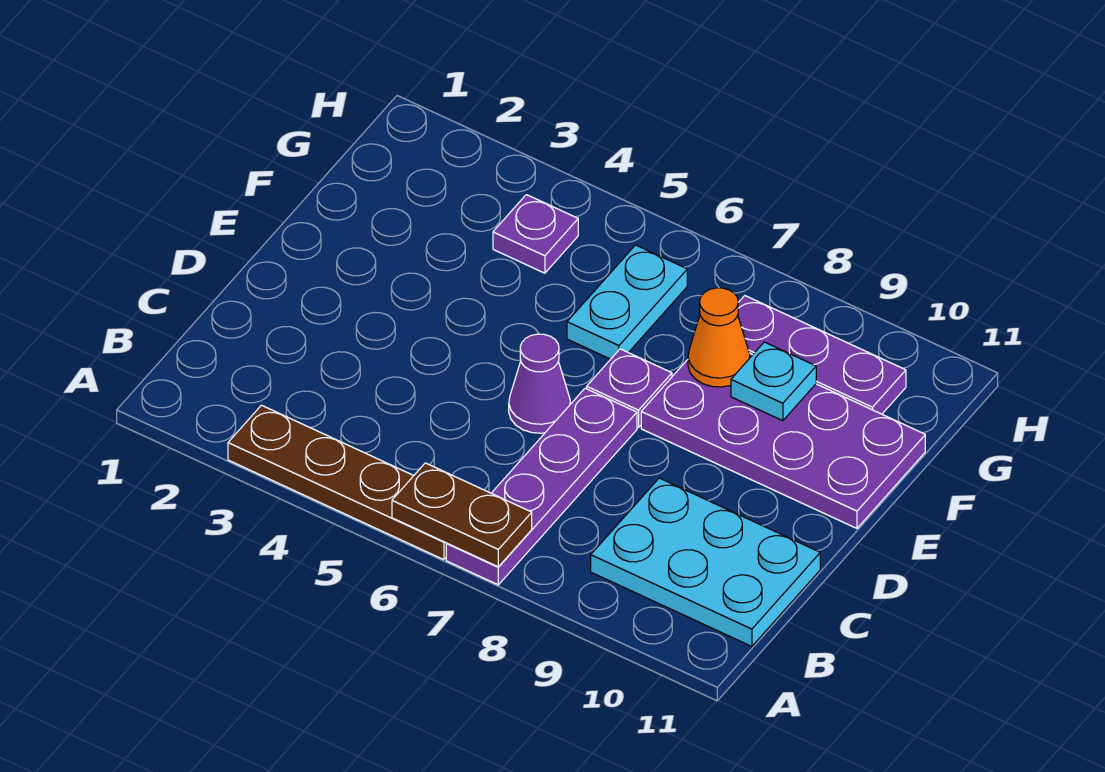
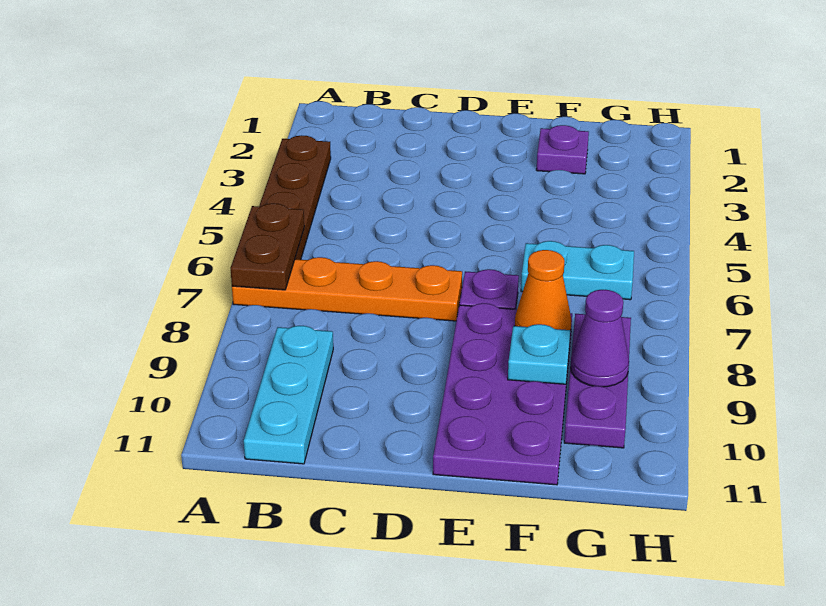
purple plate A7:D7 level 1 -> orange plate A7:D7 level 1
cyan plate B9:C11 level 1 -> cyan plate B9:B11 level 1
purple cone D6 level 1 -> purple cone G9 level 2
purple plate G4 level 1 -> purple plate F2 level 1

